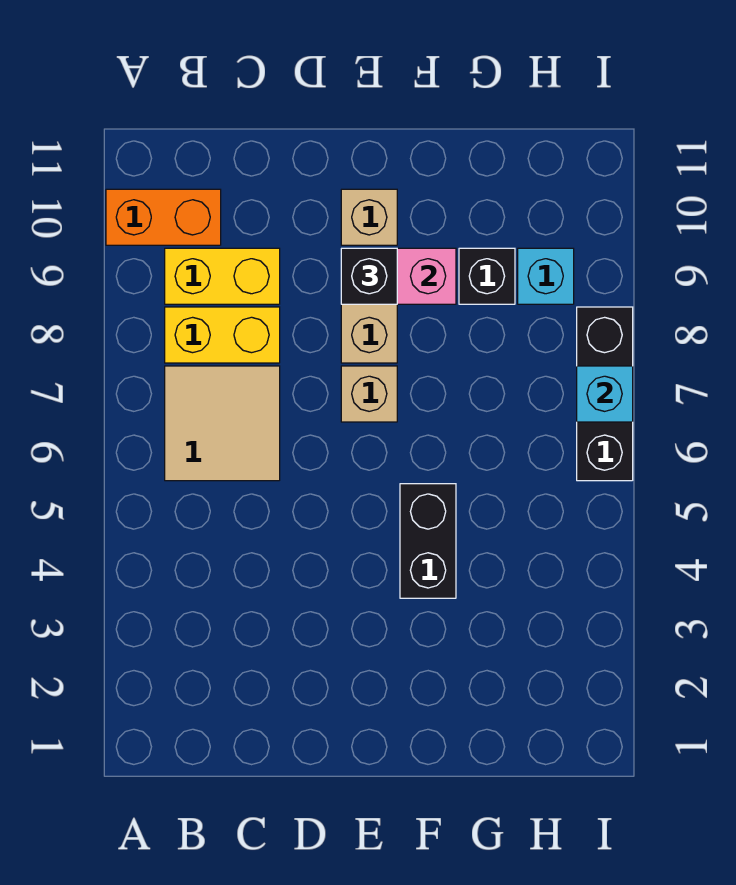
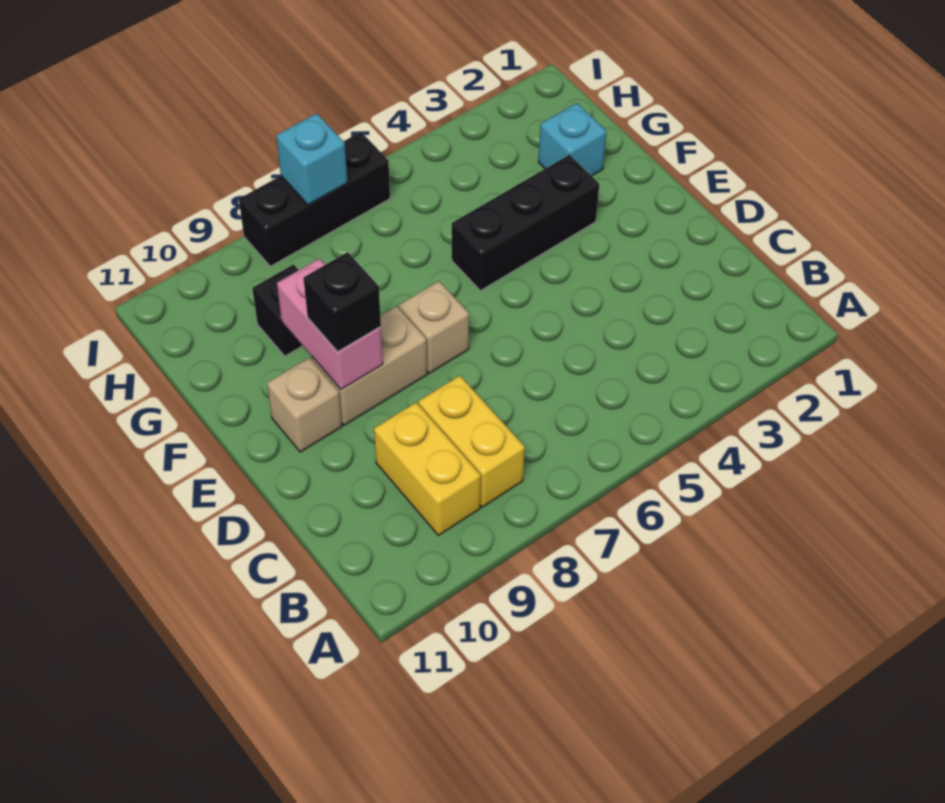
orange brick A10:B10 level 1 -> none
tan tile B6:C7 level 1 -> none
black brick F4:F5 level 1 -> black brick F3:F5 level 1
cyan brick H9 level 1 -> cyan brick G2 level 1

